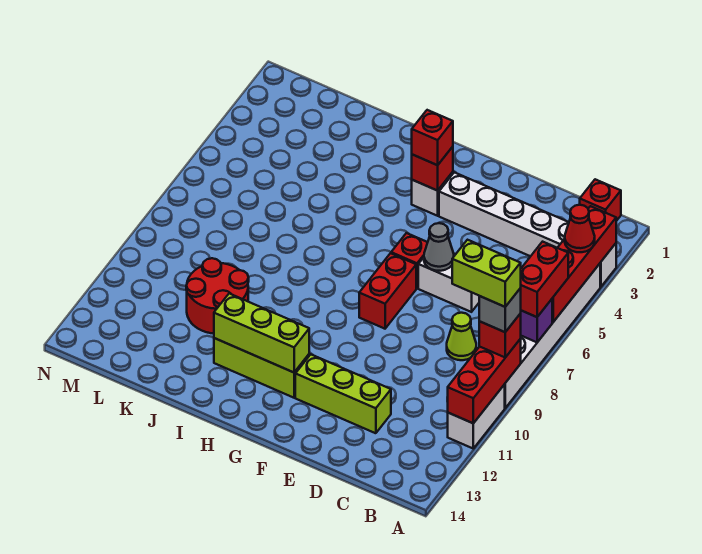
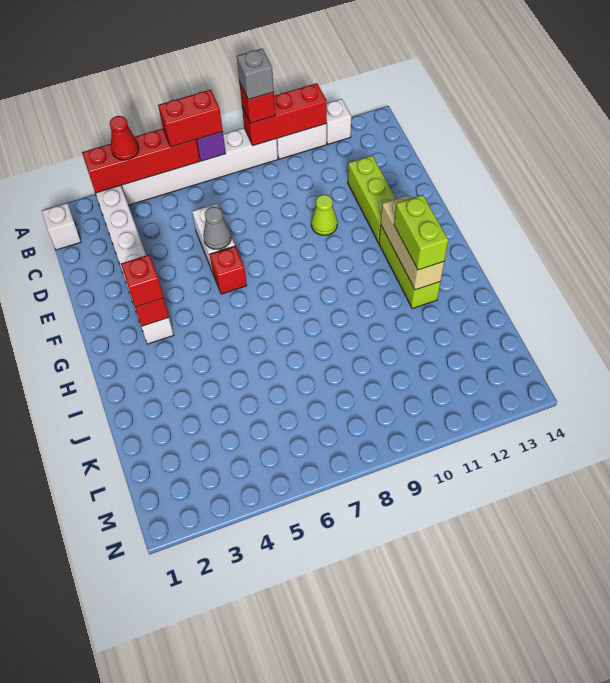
lime brick A9:B9 level 5 -> lime brick H12:I12 level 3
none -> white brick A12 level 1
red brick B1 level 1 -> white brick B1 level 1
lime cone C8 level 1 -> lime cone E10 level 1
red brick F7:F8 level 1 -> none
lime brick G12:I12 level 2 -> tan brick G12:I12 level 2
red round brick J10:K11 level 1 -> none

